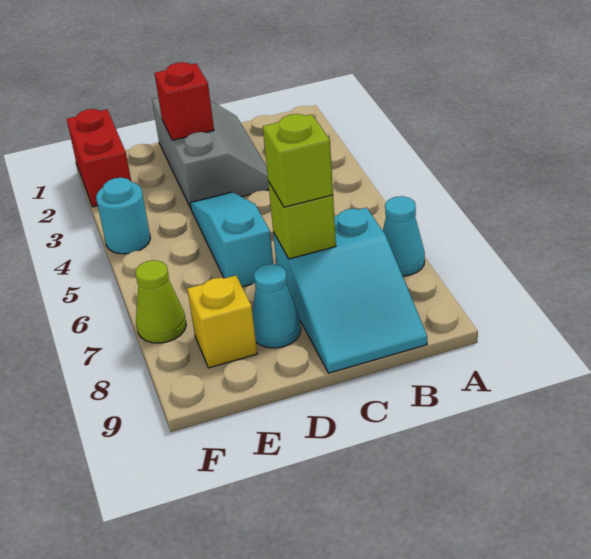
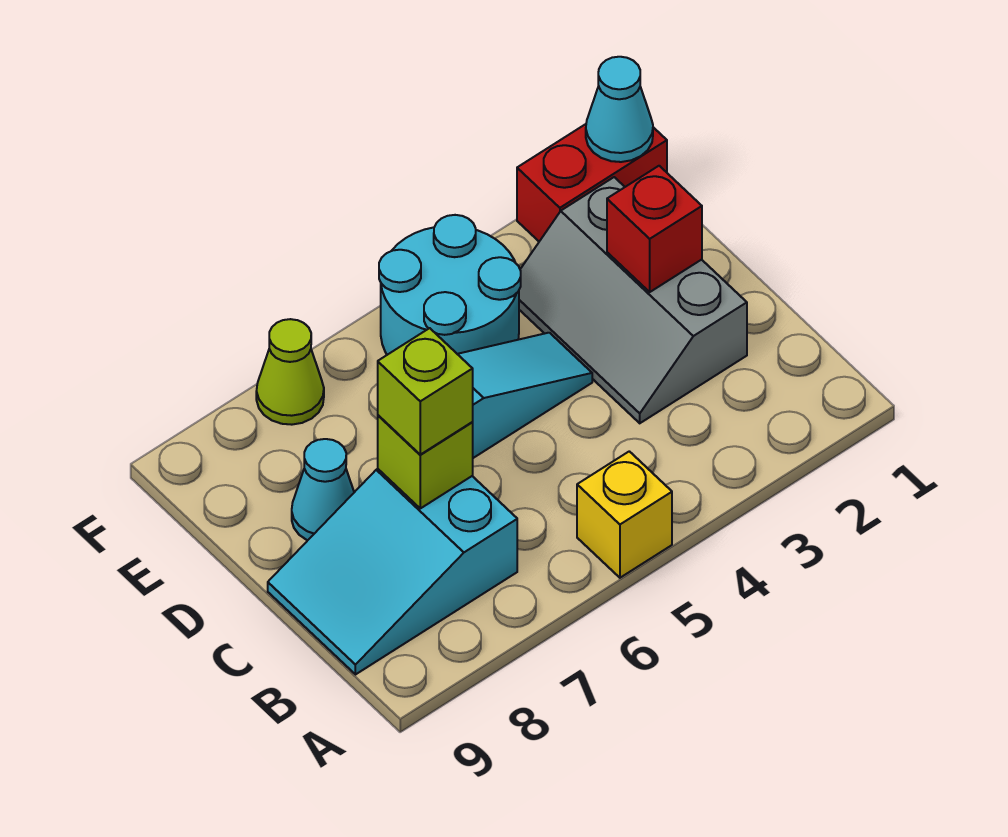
cyan cone A7 level 1 -> cyan cone F1 level 2
grey slope C1:D3 level 1 top D -> grey slope C2:E3 level 1 top 2
yellow brick E8 level 1 -> yellow brick A5 level 1
cyan round brick F4 level 1 -> cyan round brick E4:F5 level 1

